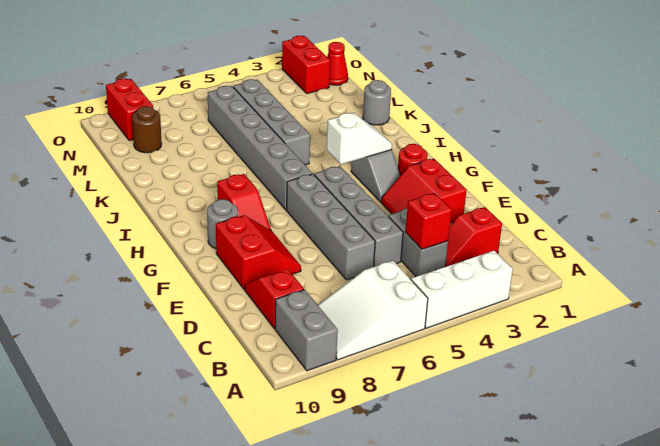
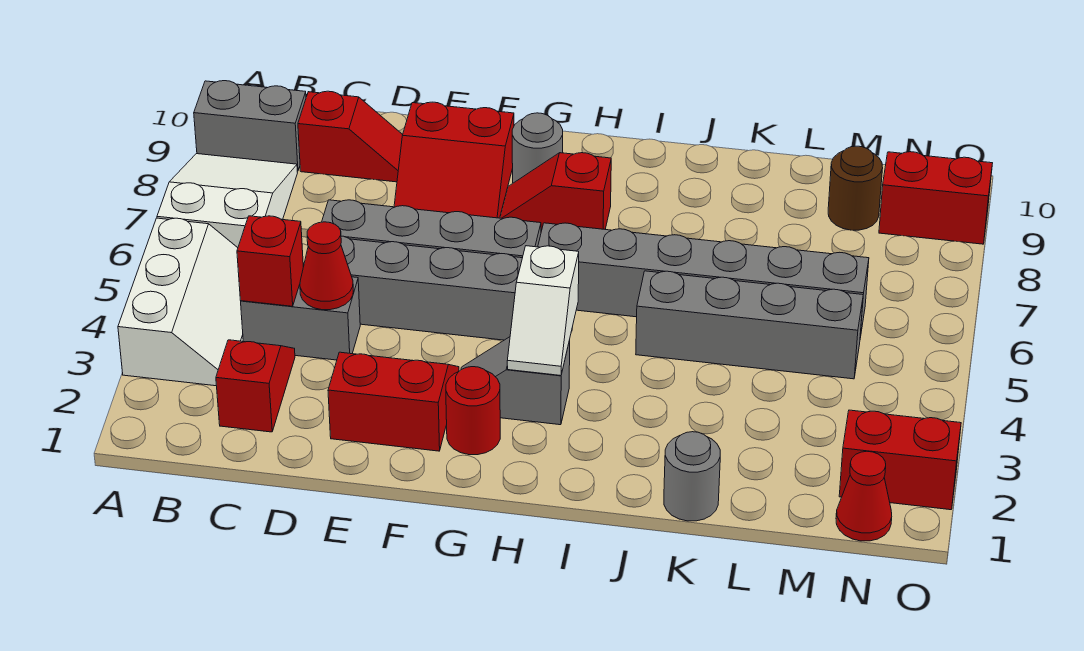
none -> red cone D4 level 2

